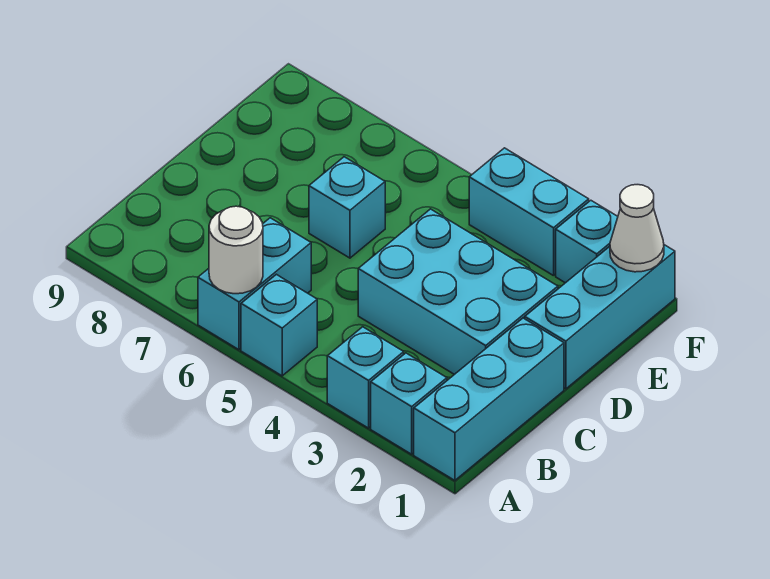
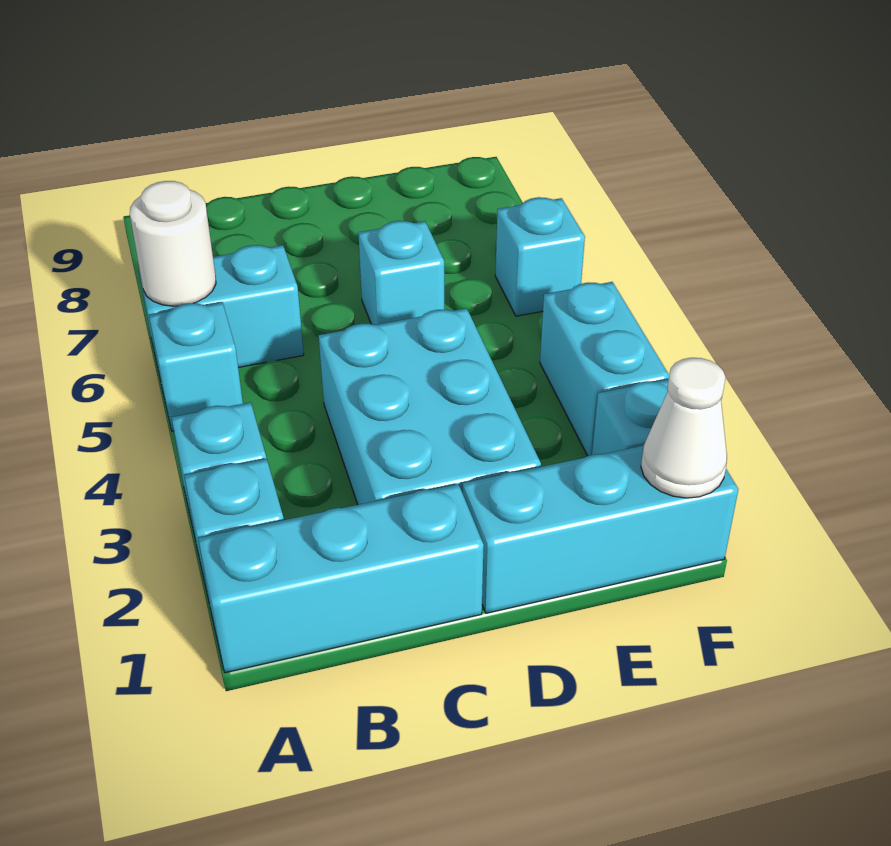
none -> cyan brick F6 level 1

